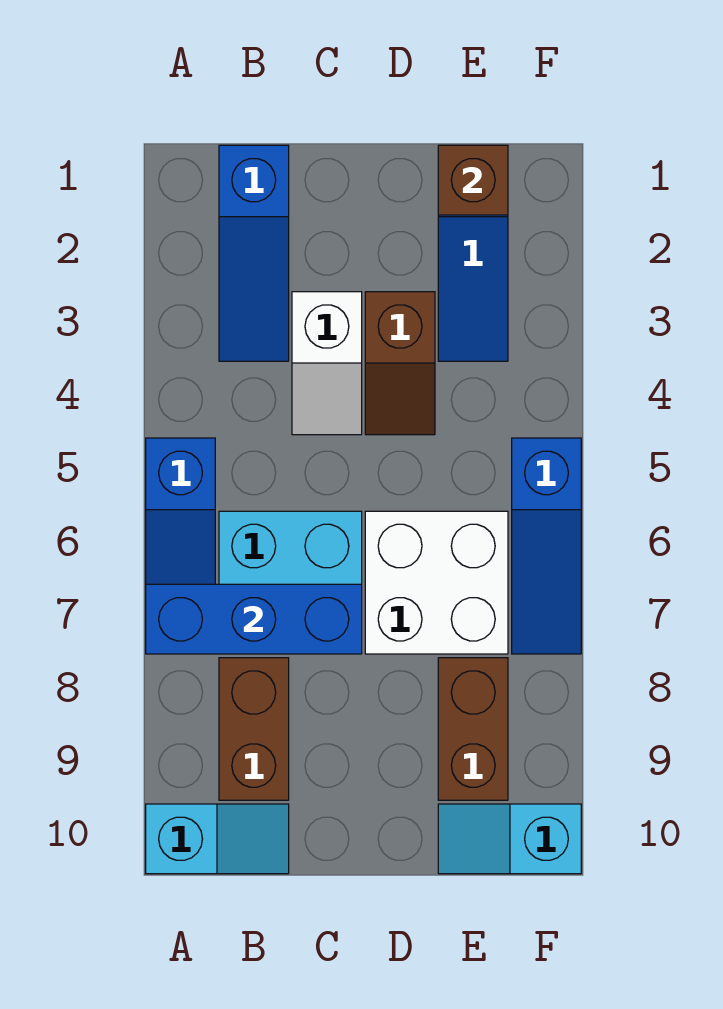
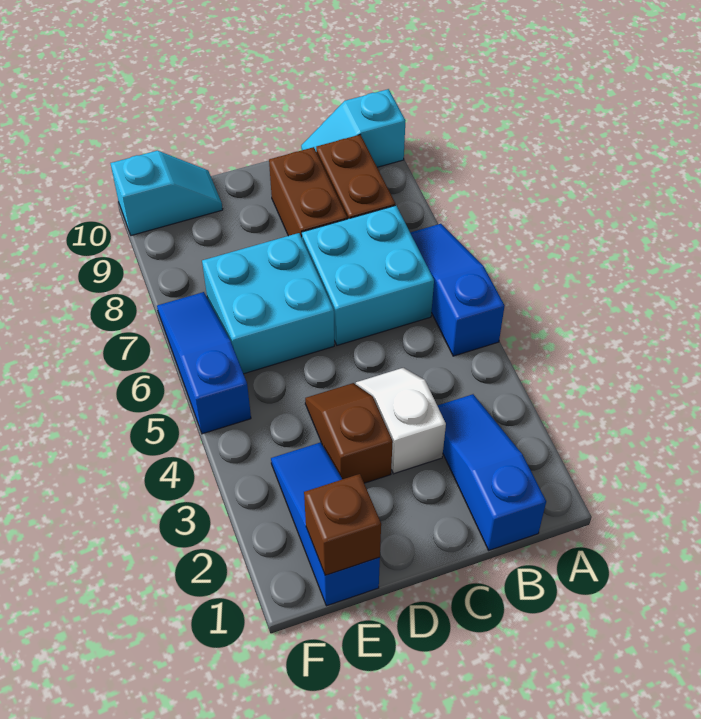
blue brick A7:C7 level 2 -> none
white brick D6:E7 level 1 -> cyan brick D6:E7 level 1
brown brick E8:E9 level 1 -> brown brick C8:C9 level 1

